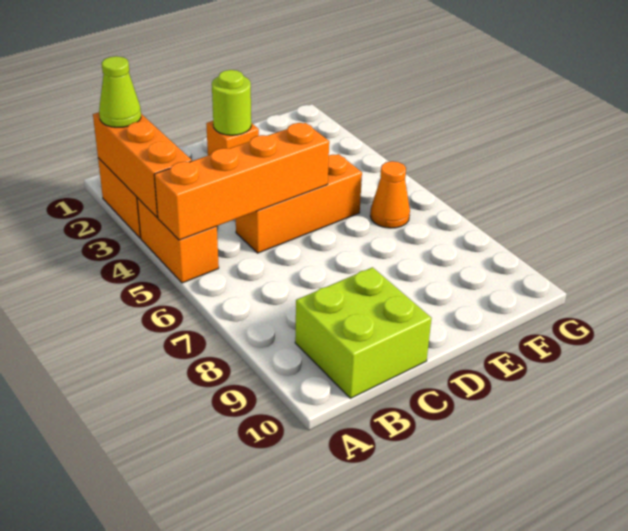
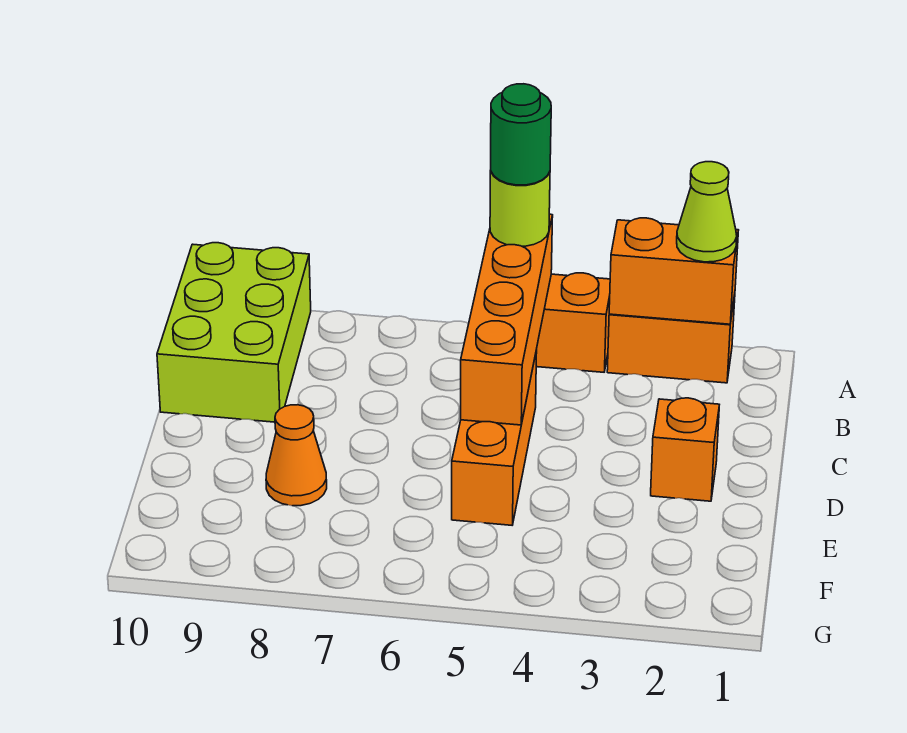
orange brick A2:A4 level 2 -> orange brick A2:A3 level 2
none -> green round brick A5 level 4
lime brick B9:C10 level 1 -> lime brick A9:C10 level 1
lime round brick D2 level 2 -> lime round brick A5 level 3
orange cone F6 level 1 -> orange cone E8 level 1

